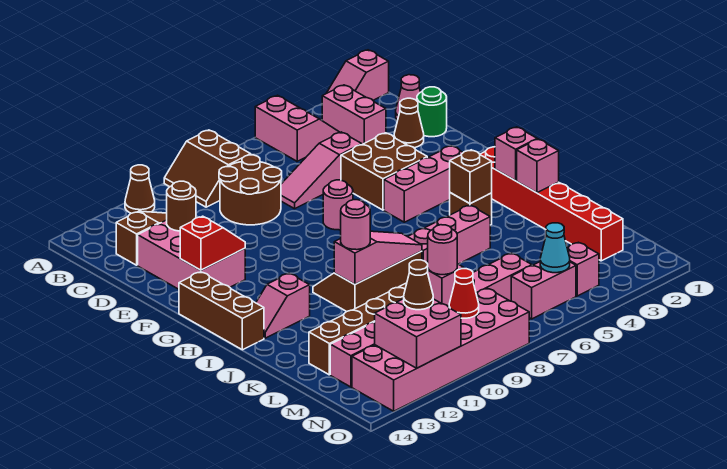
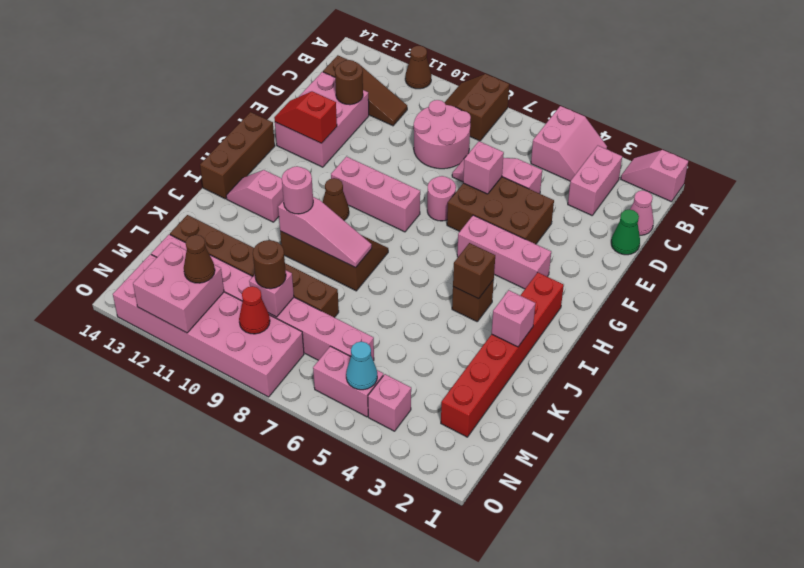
brown round brick C8:D9 level 1 -> pink round brick C8:D9 level 1
green round brick D1 level 1 -> green cone D1 level 1
brown cone D2 level 1 -> brown cone H10 level 1
brown brick E4:F5 level 1 -> brown brick E4:F6 level 1
red slope F12:F13 level 2 top 13 -> red slope F12:F13 level 2 top 12
pink brick I2 level 2 -> pink brick E6 level 2
pink brick J5:J7 level 1 -> pink brick G8:G10 level 1
pink round brick M9 level 3 -> brown round brick M9 level 3

